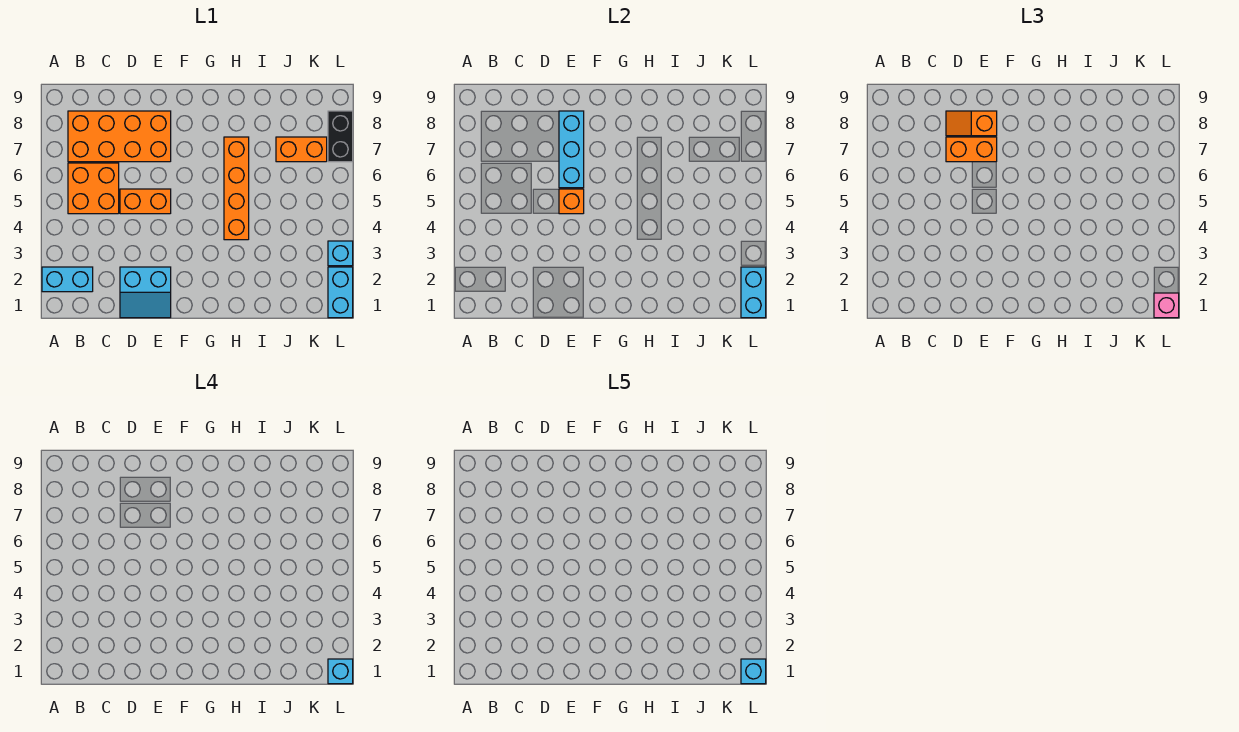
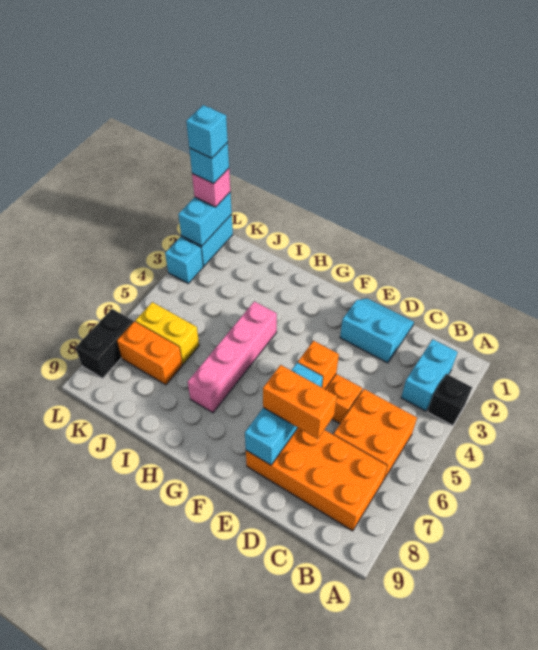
cyan brick A2:B2 level 1 -> cyan brick B2:B3 level 1
none -> black brick A3 level 1
orange slope D8:E8 level 3 top E -> none
orange brick H4:H7 level 1 -> pink brick H4:H7 level 1
none -> yellow brick J6:K6 level 1

